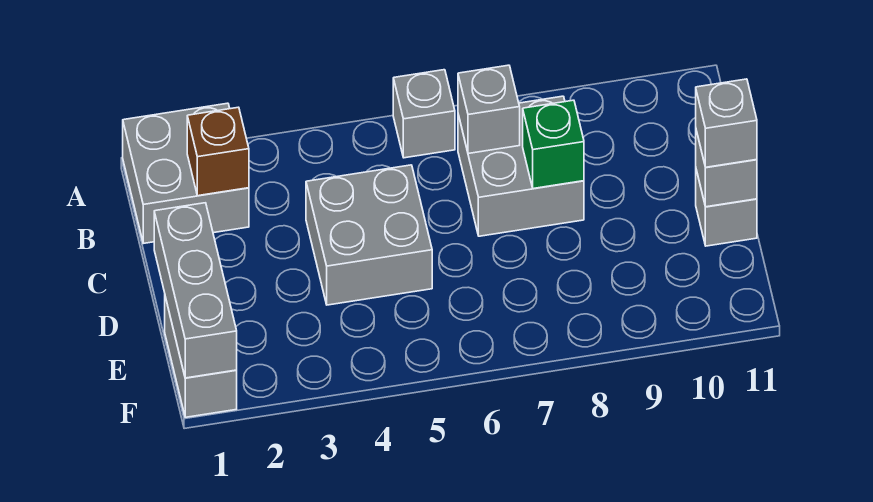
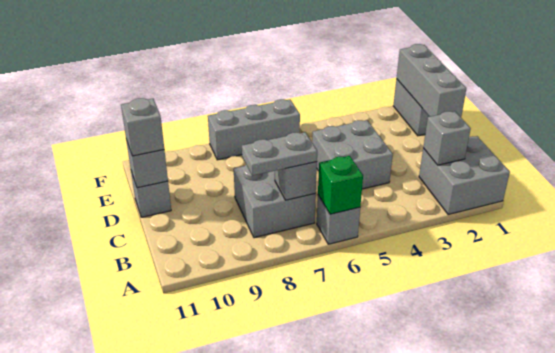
brown brick B2 level 2 -> grey brick B2 level 2
none -> grey plate B7:B8 level 3
green brick C8 level 2 -> green brick A6 level 2
none -> grey brick F6:F8 level 1

